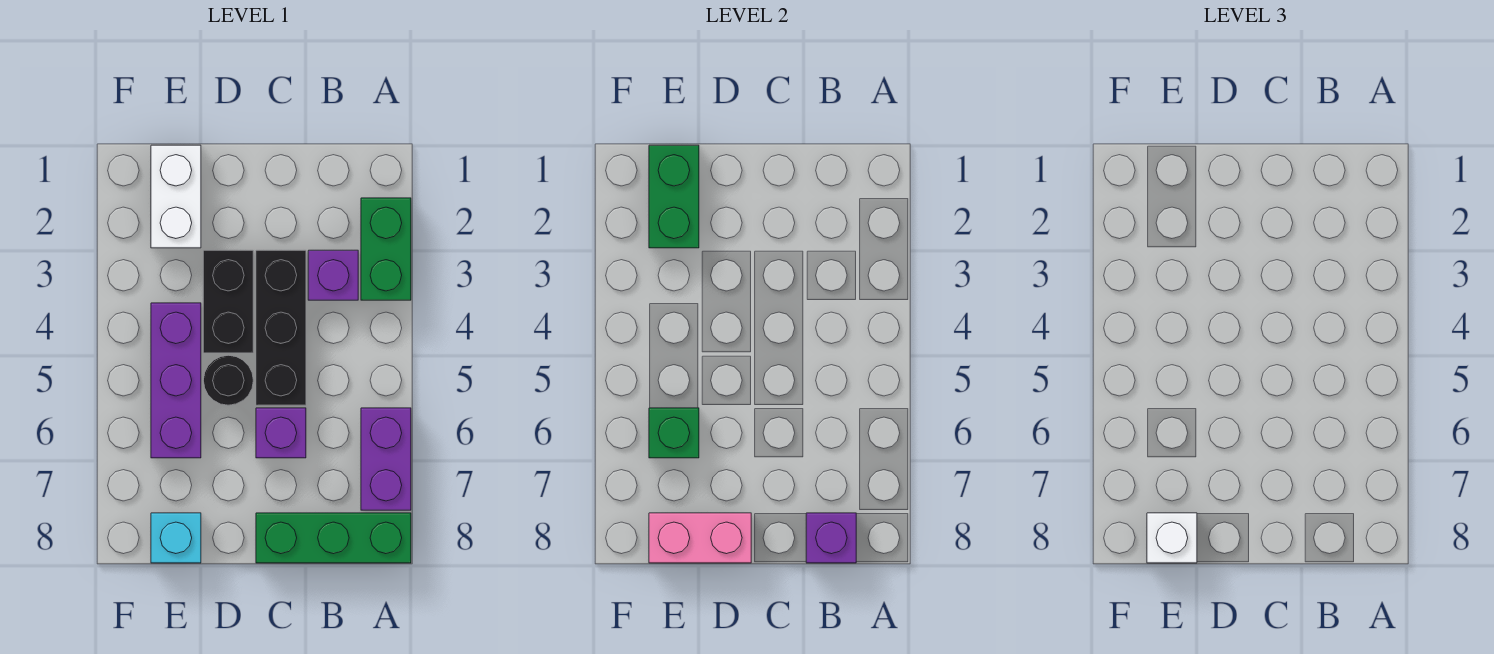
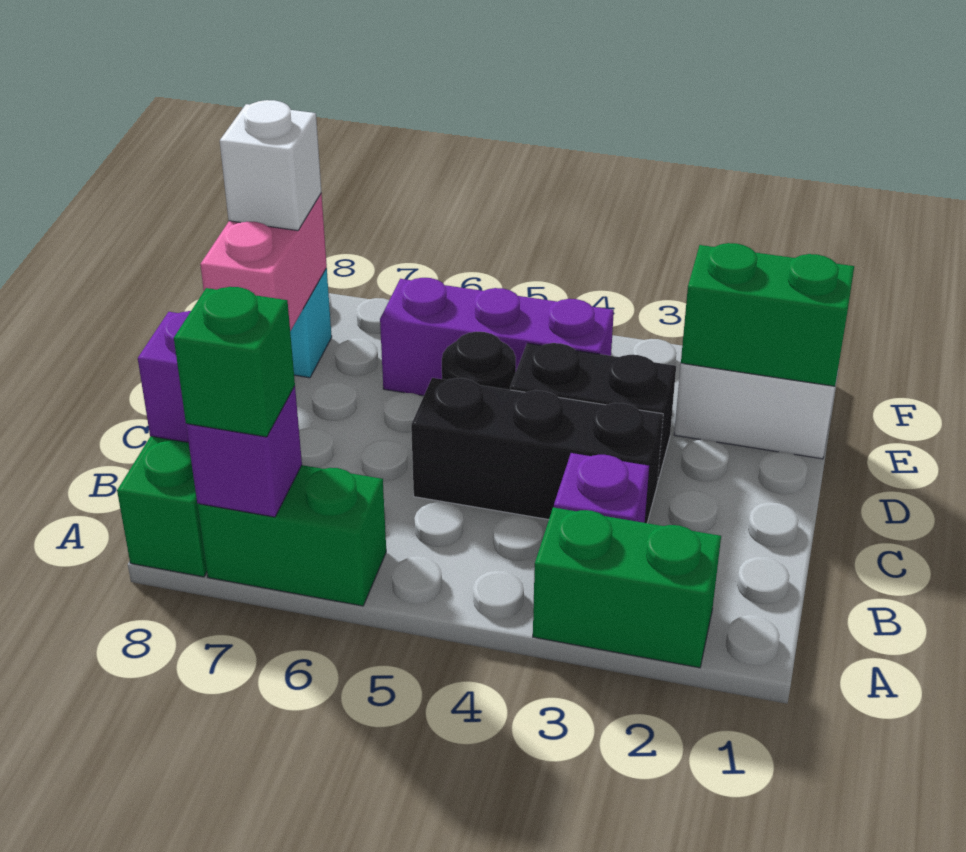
purple brick A6:A7 level 1 -> green brick A6:A7 level 1
purple brick C6 level 1 -> purple brick A7 level 2
green brick E6 level 2 -> green brick A7 level 3

